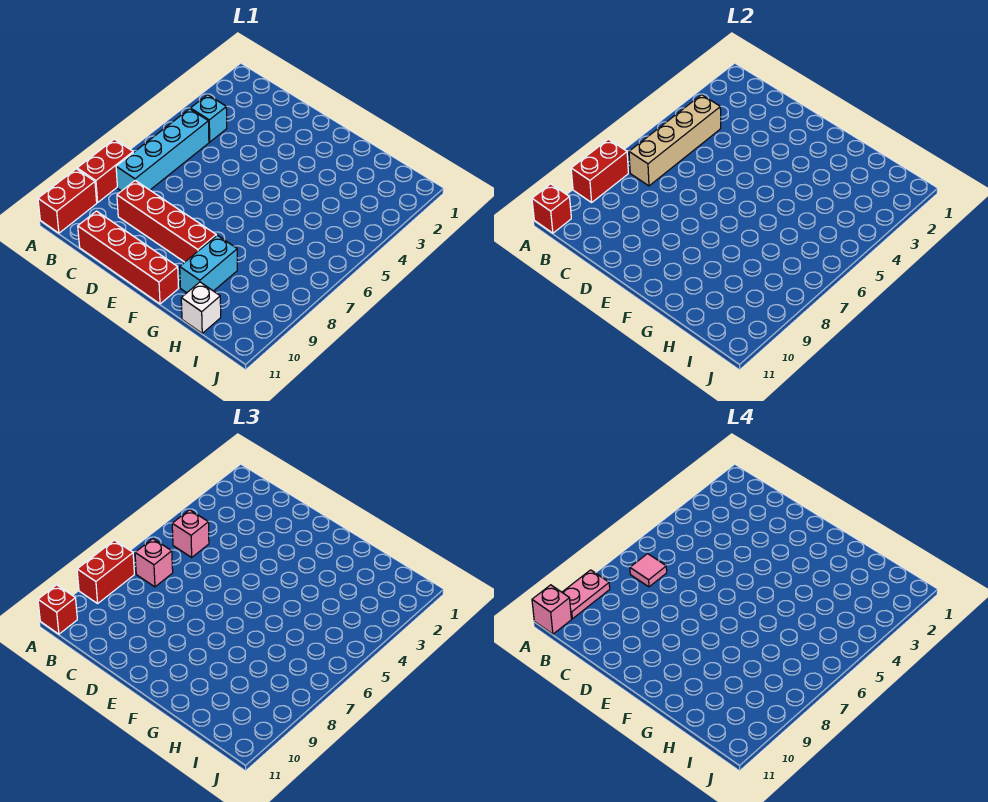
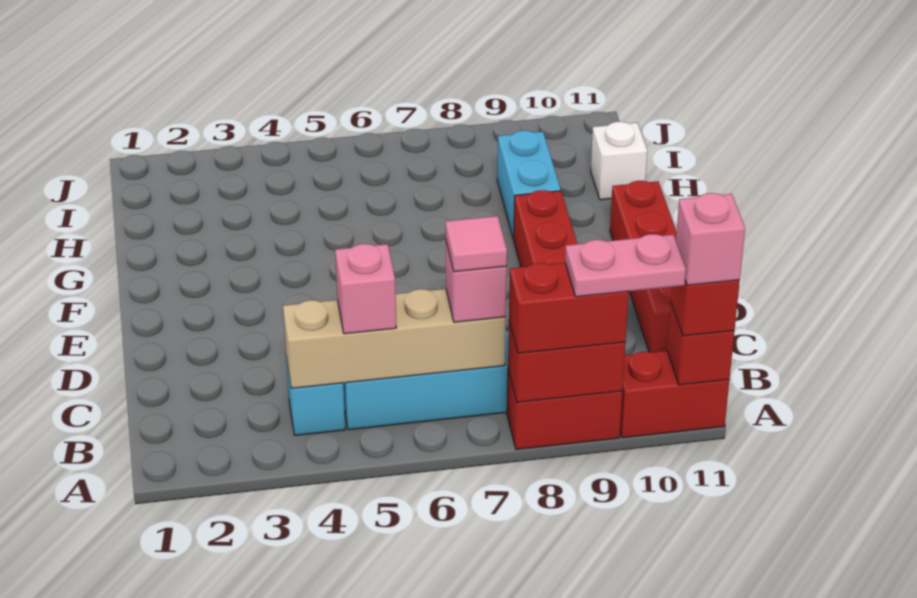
cyan brick G9:G10 level 1 -> cyan brick G9:H9 level 1

